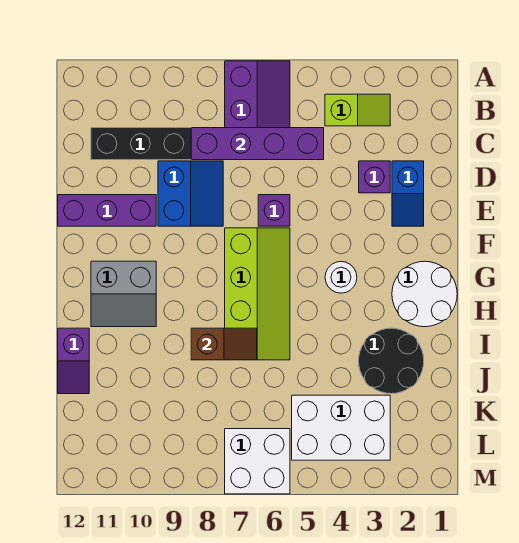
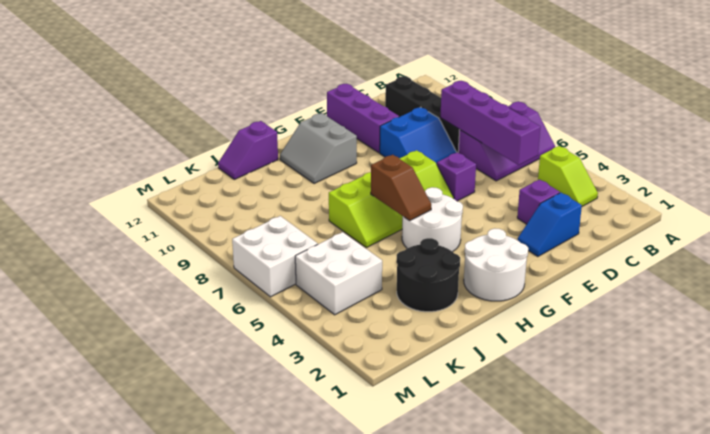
white round brick G4 level 1 -> white round brick G4:H5 level 1
brown slope I7:I8 level 2 top 8 -> brown slope H5:H6 level 2 top 6
white brick K3:L5 level 1 -> white brick K4:L5 level 1

